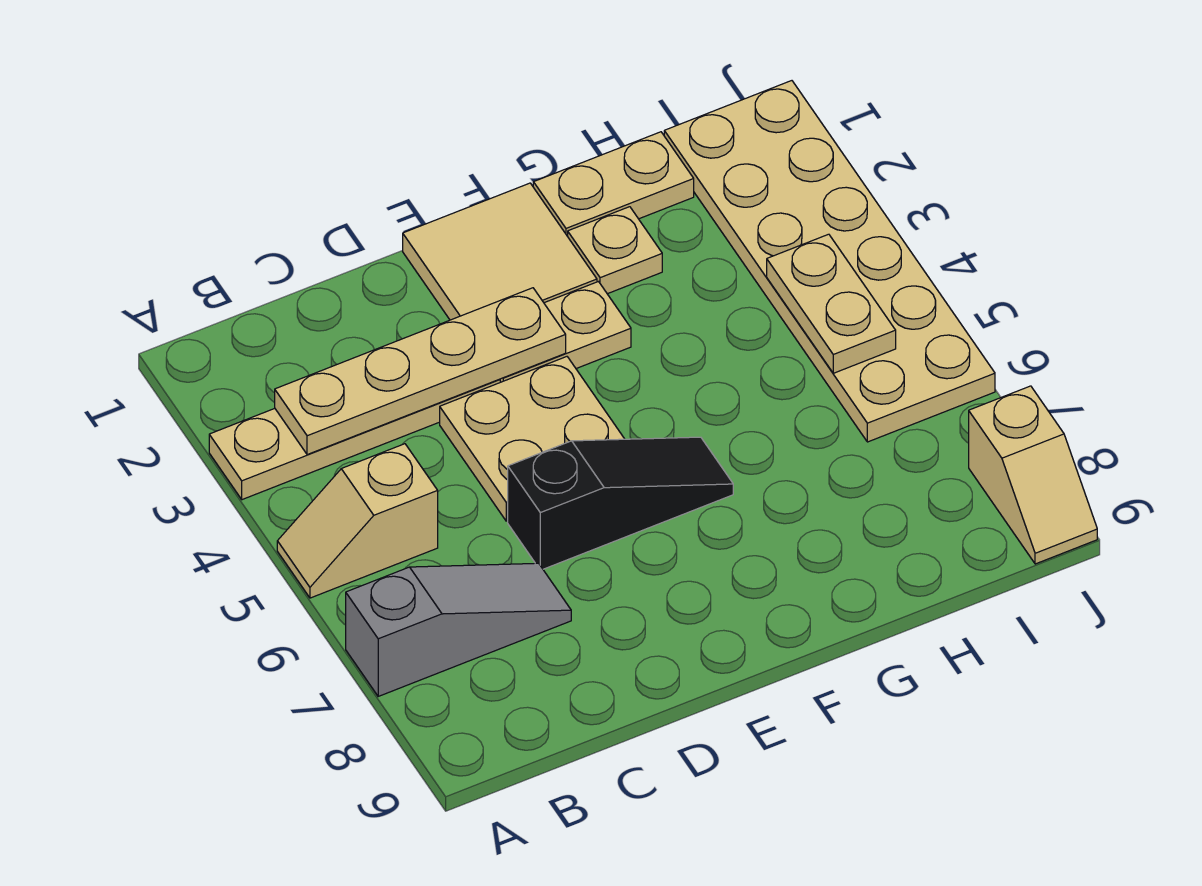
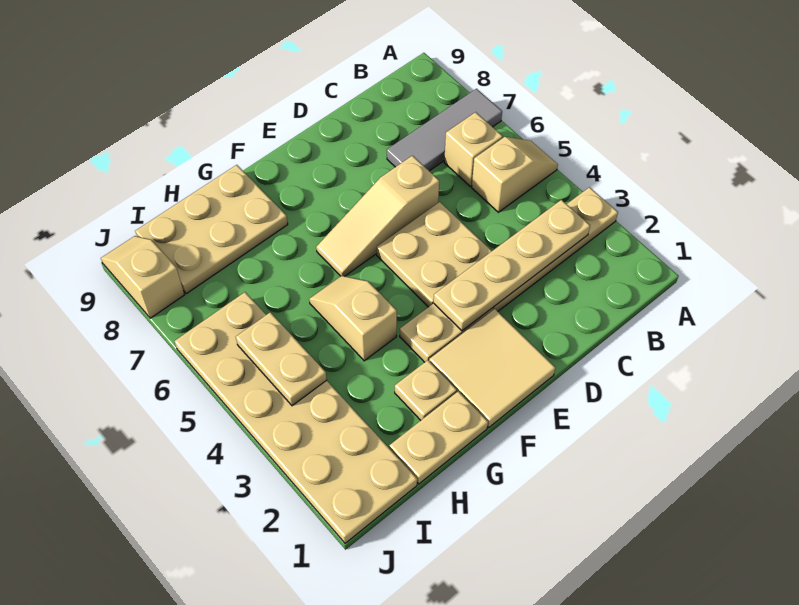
grey slope A7:C7 level 1 top A -> grey tile A7:C7 level 1
none -> tan brick B6 level 1
black slope D6:F6 level 1 top D -> tan slope D6:F6 level 1 top D
none -> tan slope G4:G5 level 1 top 4
none -> tan plate G8:I9 level 1

